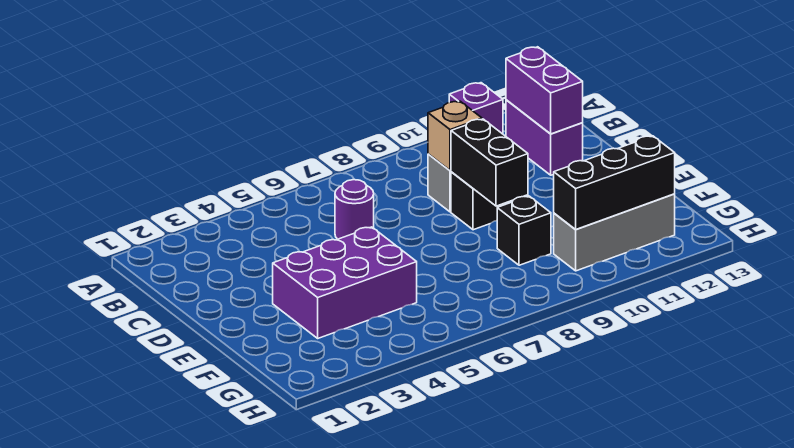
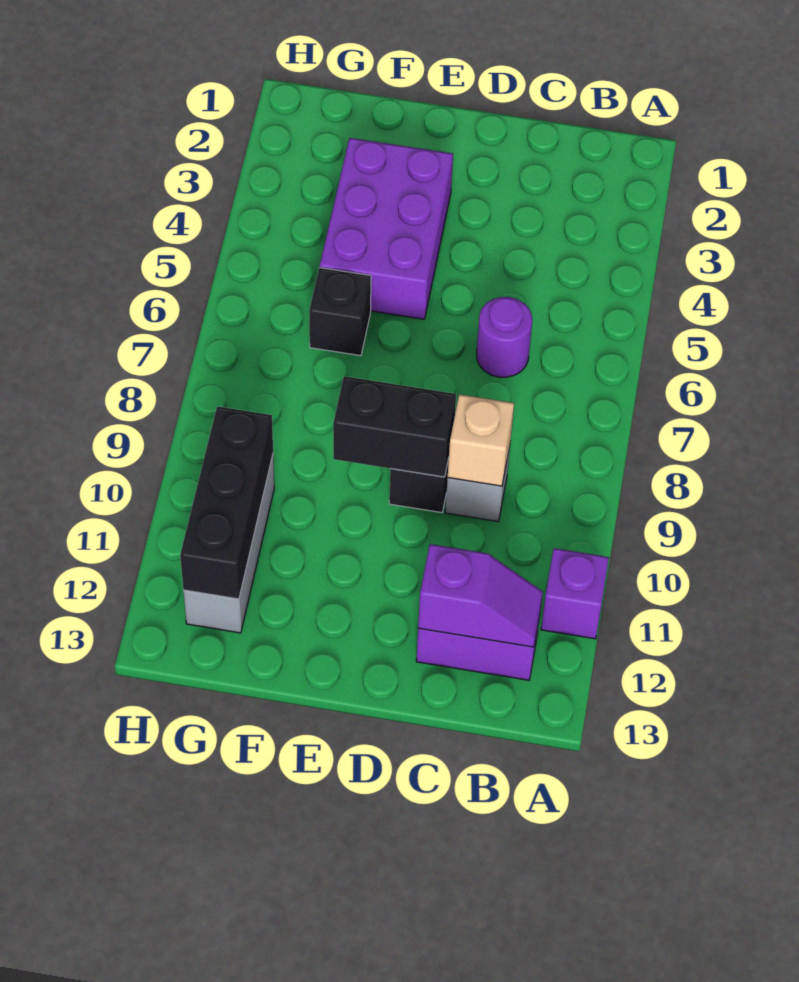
purple brick B12:C12 level 2 -> purple slope B12:C12 level 2 top C
black brick F9 level 1 -> black brick F6 level 1

